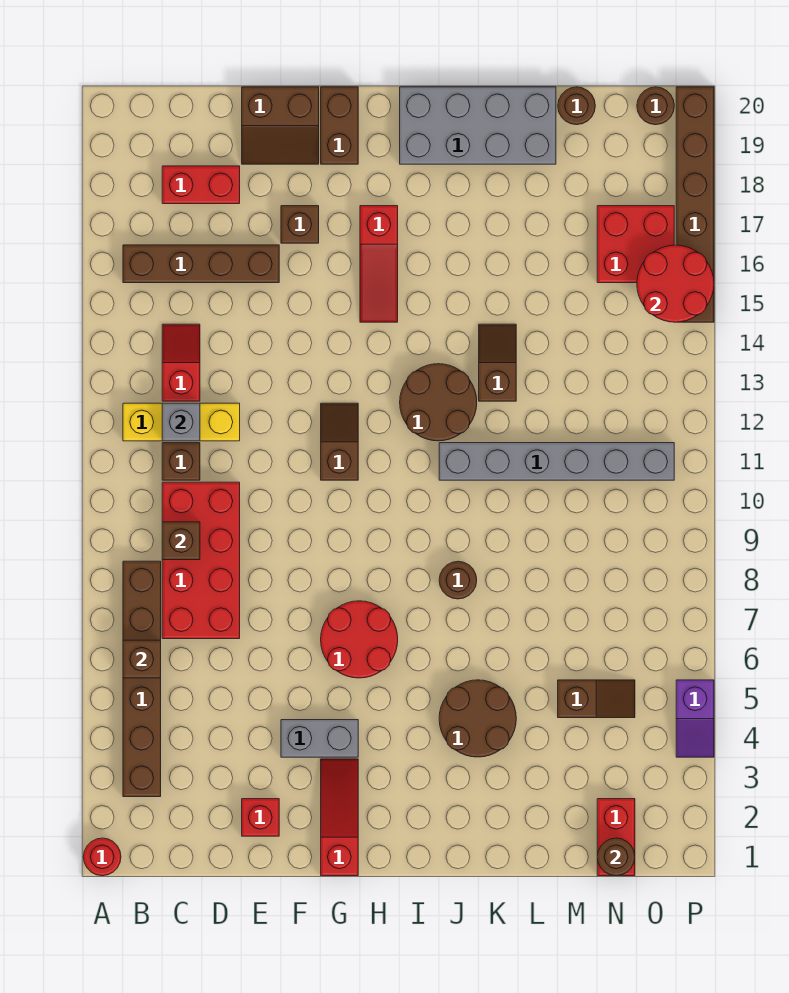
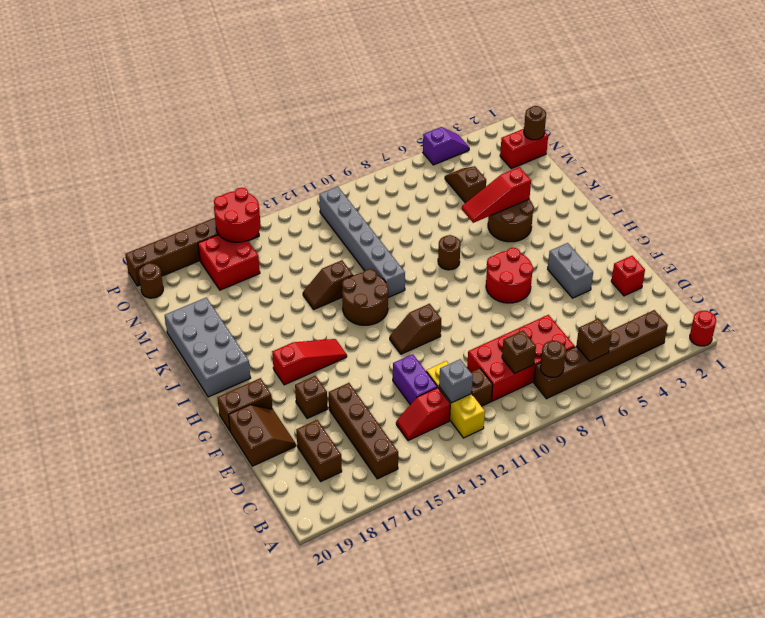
red brick C18:D18 level 1 -> brown brick C18:D18 level 1
none -> purple brick D13:E13 level 1
red slope G1:G3 level 1 top 1 -> red slope K4:K6 level 2 top 4
brown round brick M20 level 1 -> brown round brick B8 level 2

